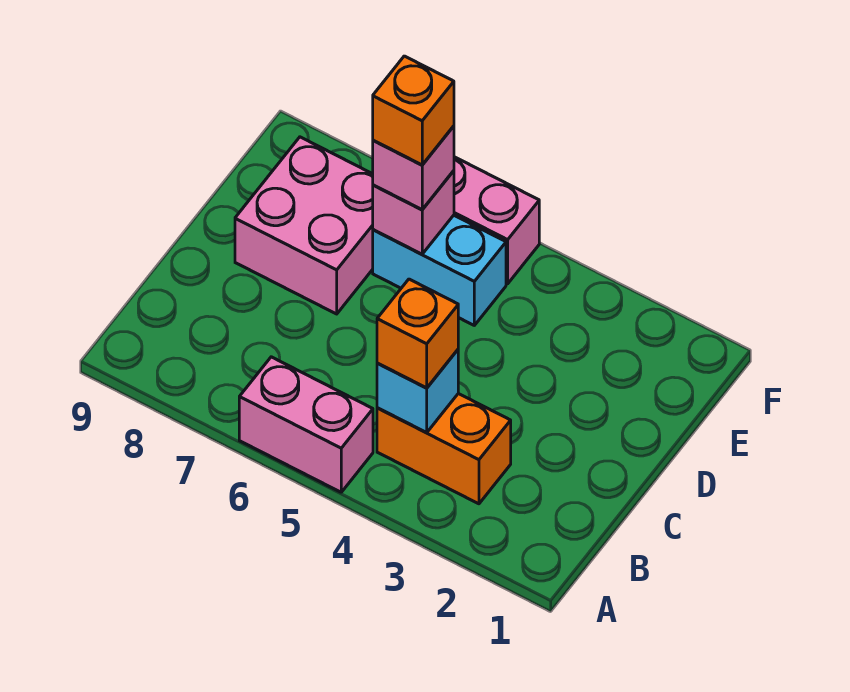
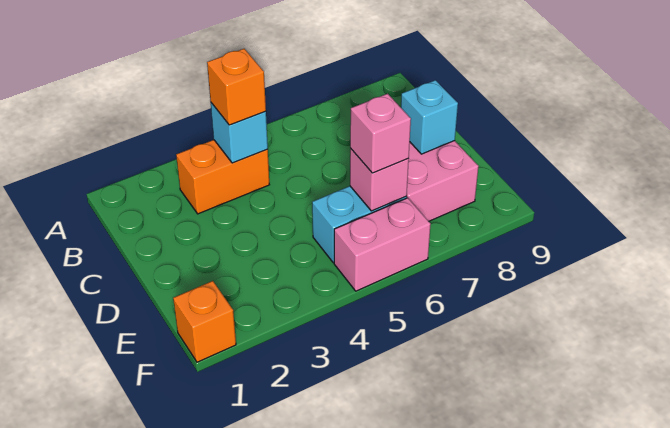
pink brick A5:A6 level 1 -> none
none -> cyan brick D8 level 2
orange brick E6 level 4 -> orange brick F1 level 1

